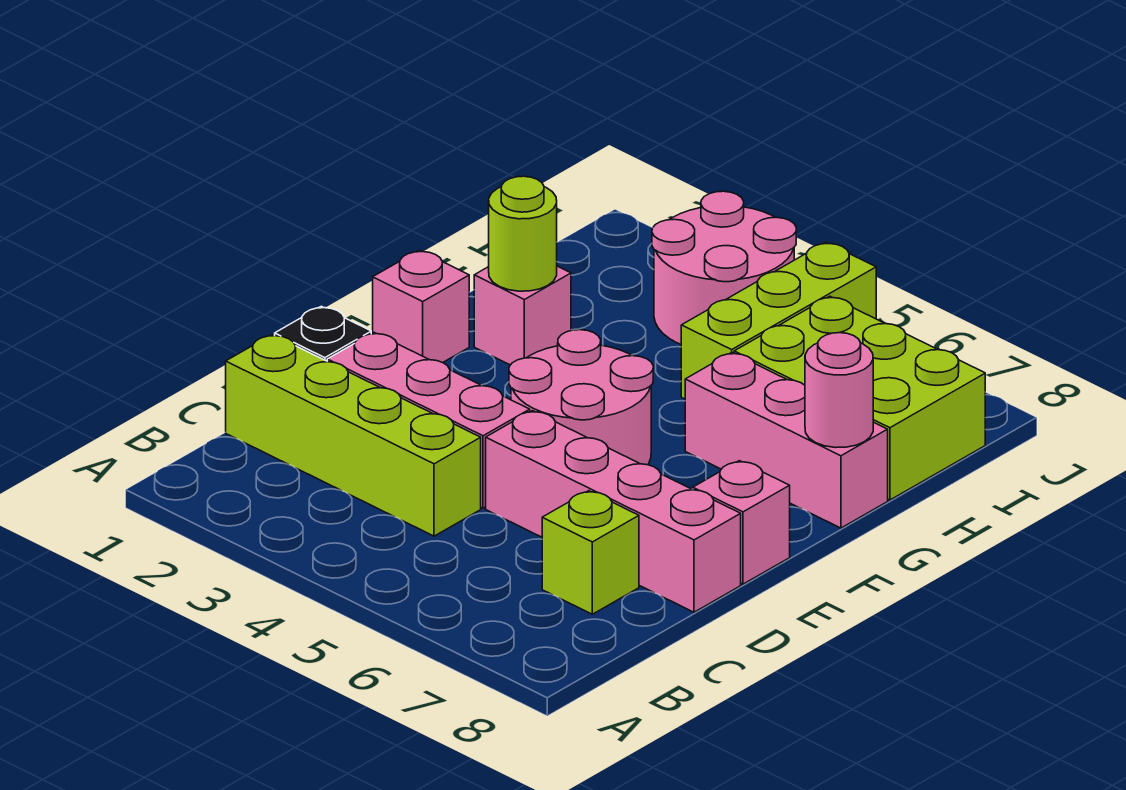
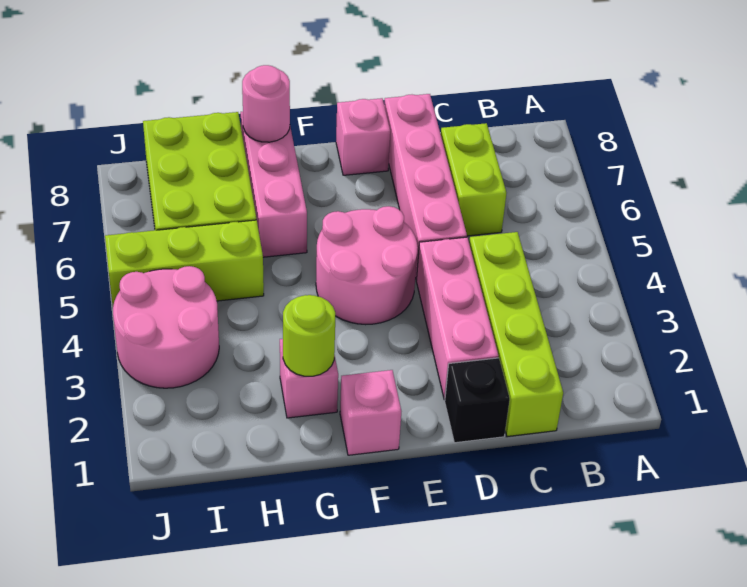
lime brick C7 level 1 -> lime brick C6:C7 level 1

